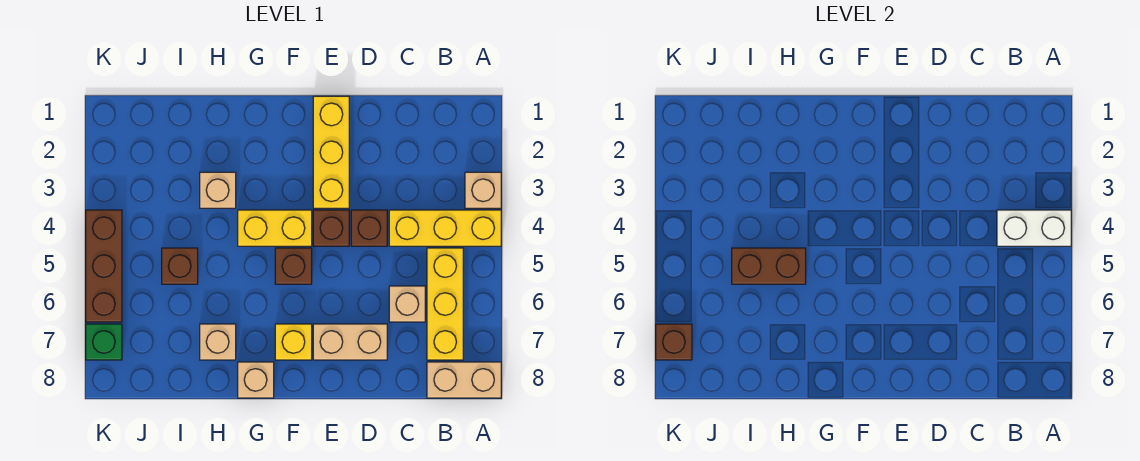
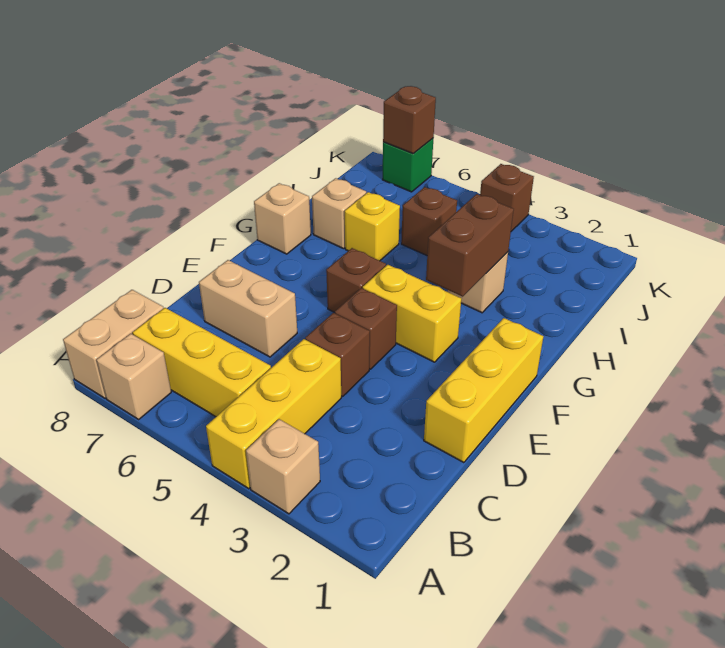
white brick A4:B4 level 2 -> none
tan brick C6 level 1 -> tan brick A7 level 1
tan brick D7:E7 level 1 -> tan brick D6:D7 level 1
yellow brick E1:E3 level 1 -> yellow brick D1:F1 level 1
yellow brick F4:G4 level 1 -> yellow brick F3:F4 level 1
yellow brick F7 level 1 -> yellow brick H6 level 1
brown brick H5:I5 level 2 -> brown brick G3:H3 level 2
brown brick K4:K6 level 1 -> brown brick K4 level 1

